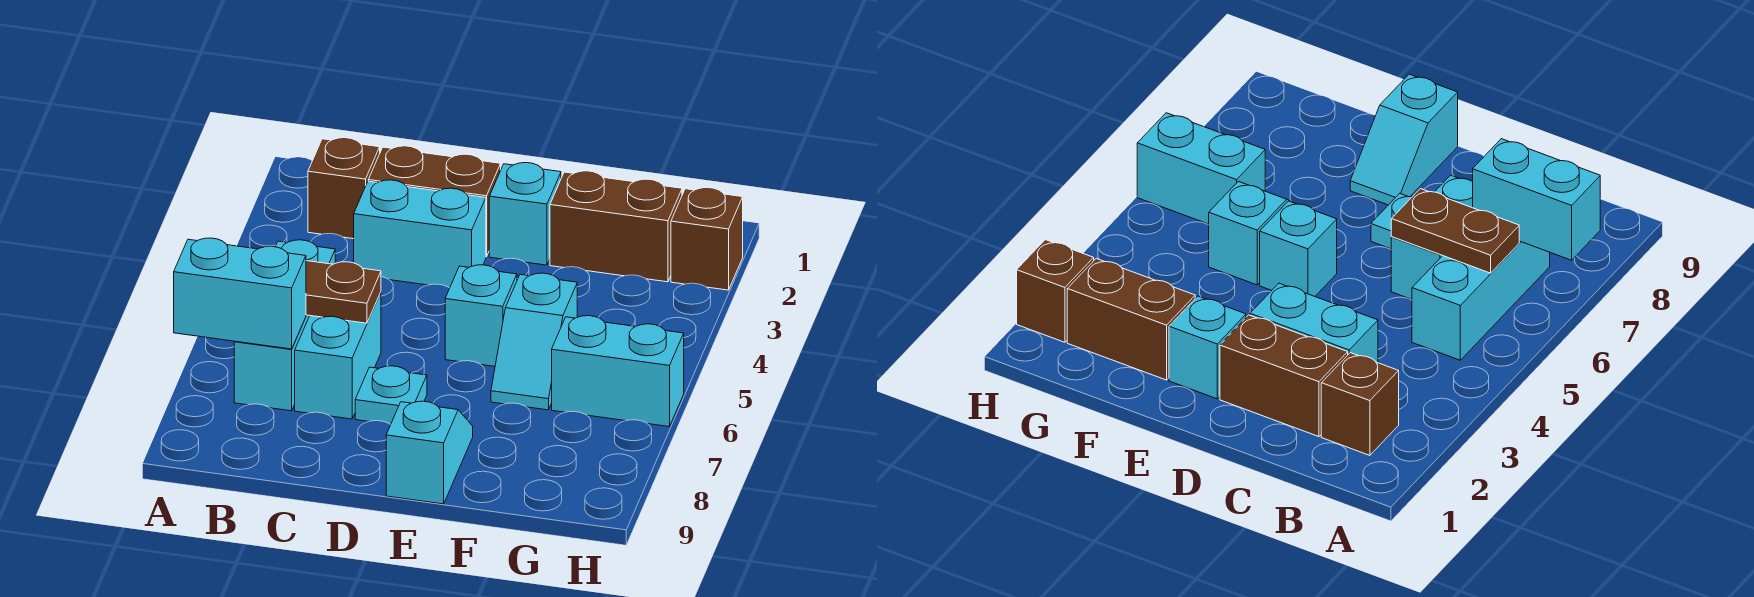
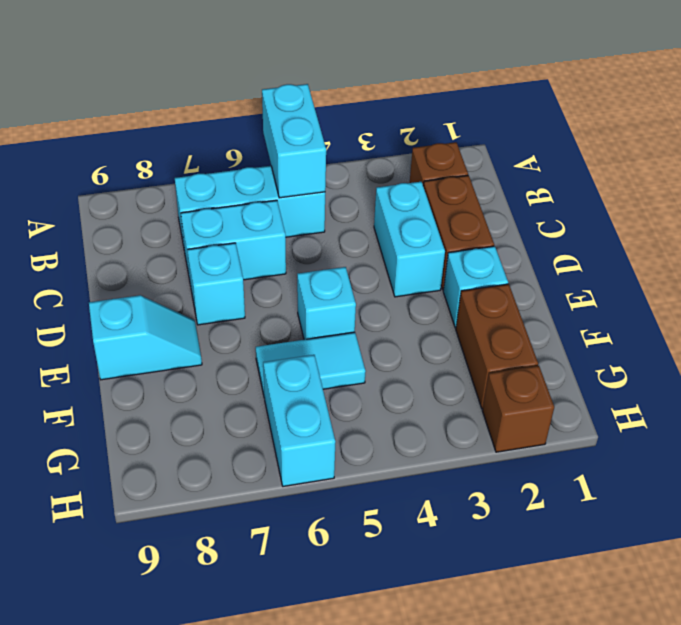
cyan brick A7:B7 level 2 -> cyan brick A5:B5 level 2
brown plate B6:C6 level 2 -> none
cyan plate D7 level 1 -> cyan brick D7 level 1
cyan slope F5:F6 level 1 top 5 -> cyan tile F5:F6 level 1

